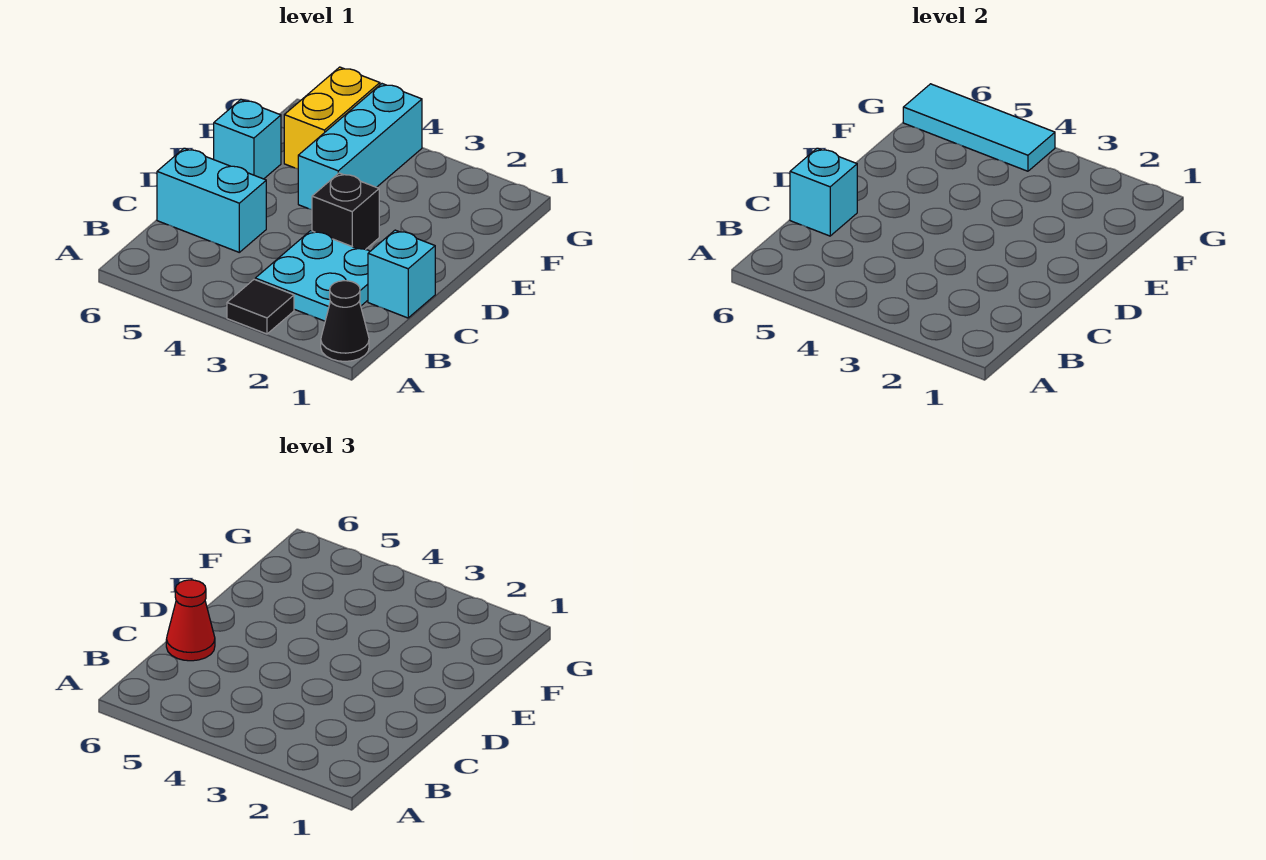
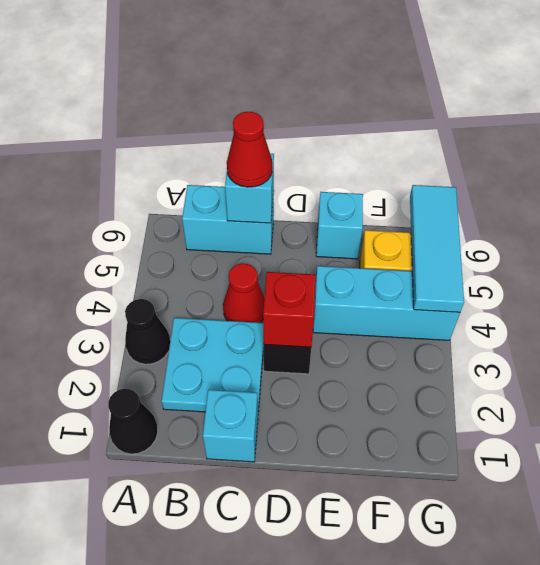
black tile A3 level 1 -> black cone A3 level 1
none -> red cone C4 level 1
cyan brick C5:C6 level 1 -> cyan brick B6:C6 level 1
none -> red brick D3 level 2

